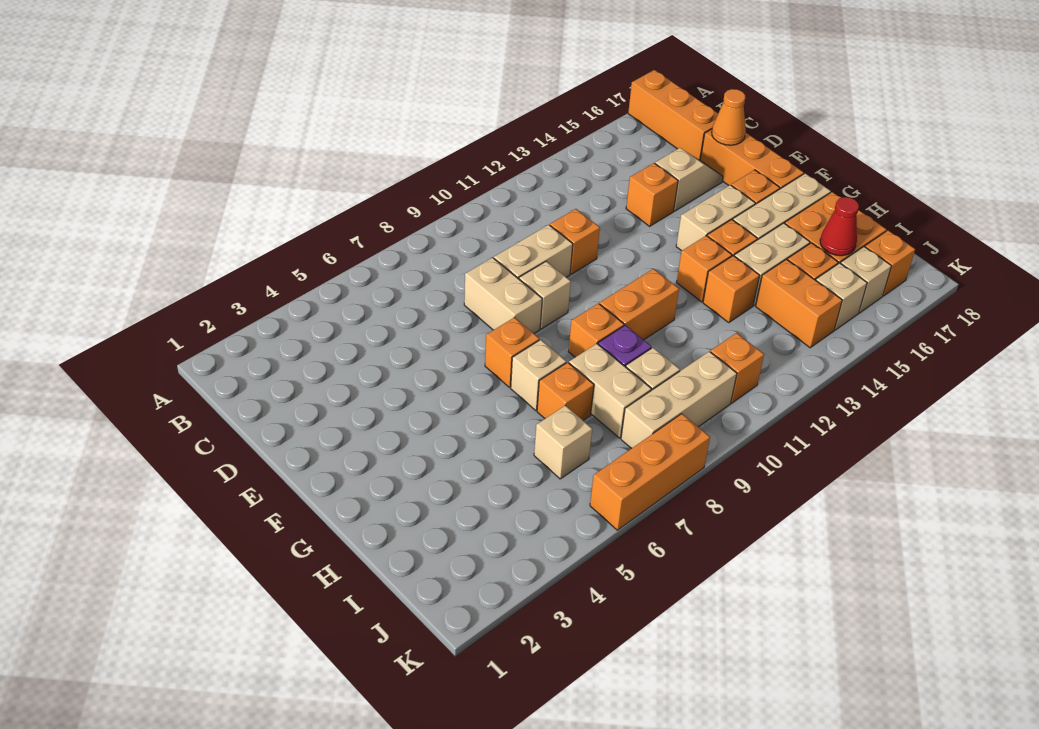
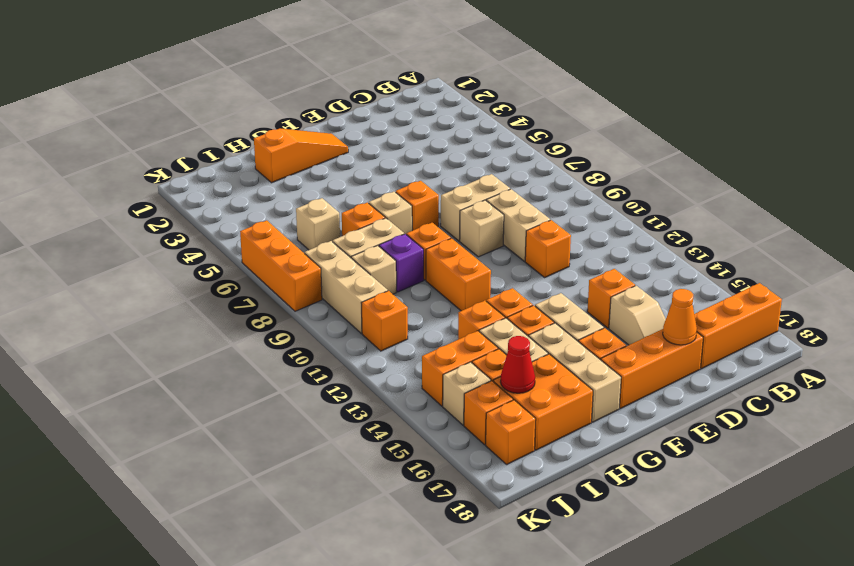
none -> orange slope F2:H2 level 1 top H
tan brick J16 level 1 -> orange brick J16 level 1

